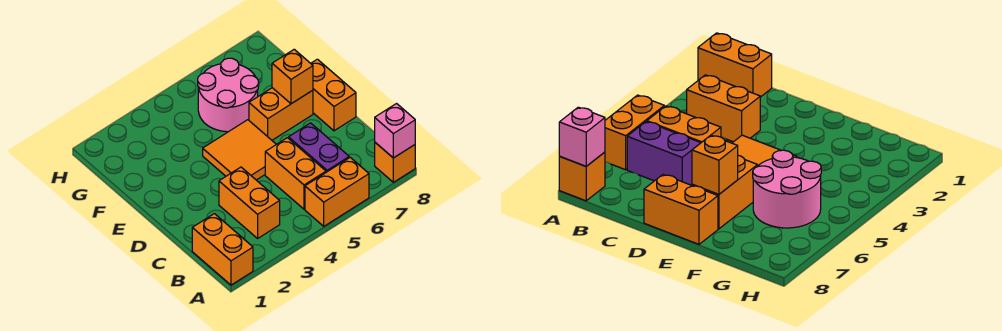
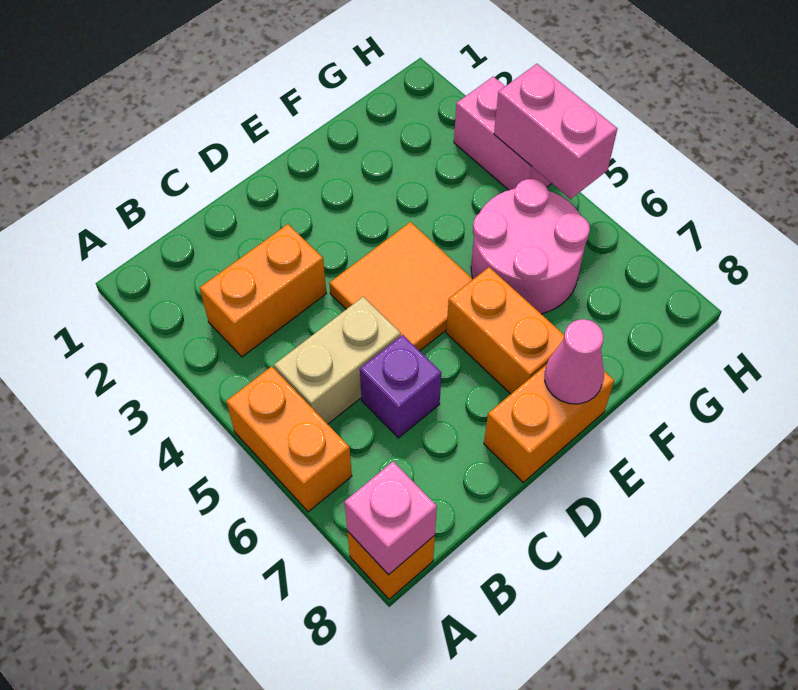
orange brick A1:B1 level 1 -> none
orange brick B5:C5 level 1 -> tan brick B5:C5 level 1
purple brick B6:C6 level 1 -> purple brick C6 level 1
orange brick E7 level 2 -> none
none -> pink cone E8 level 2
none -> pink brick H3:H4 level 1
none -> pink brick H4:H5 level 2

